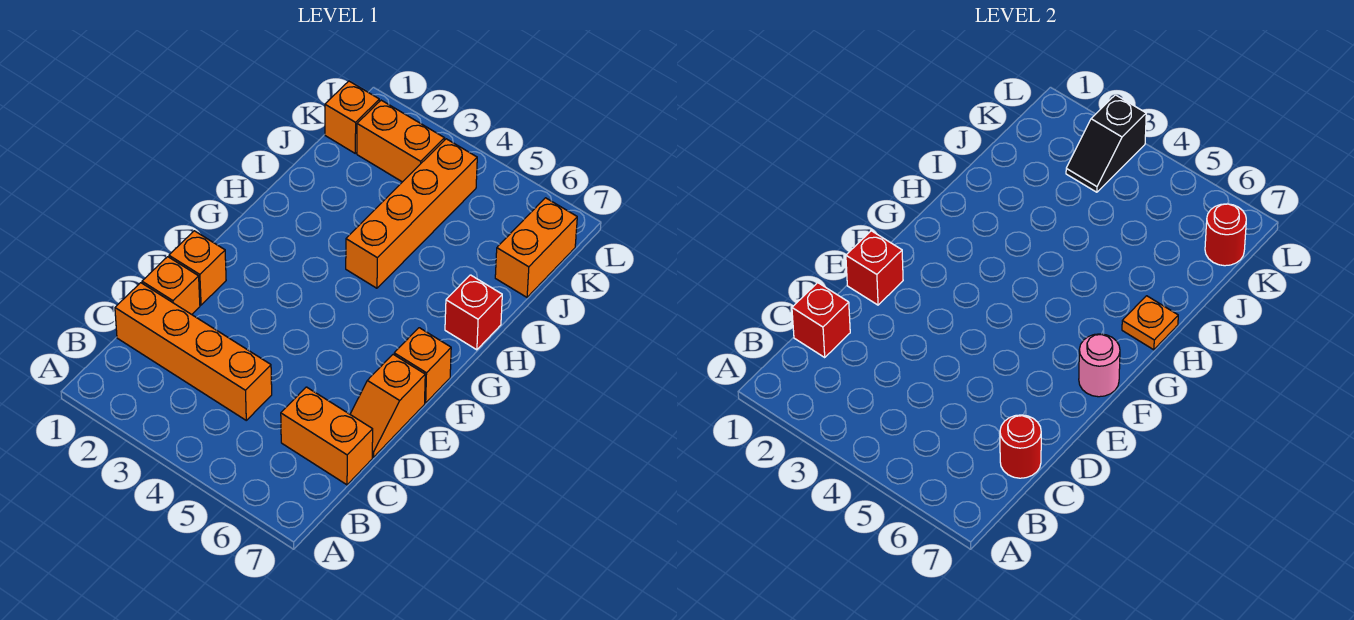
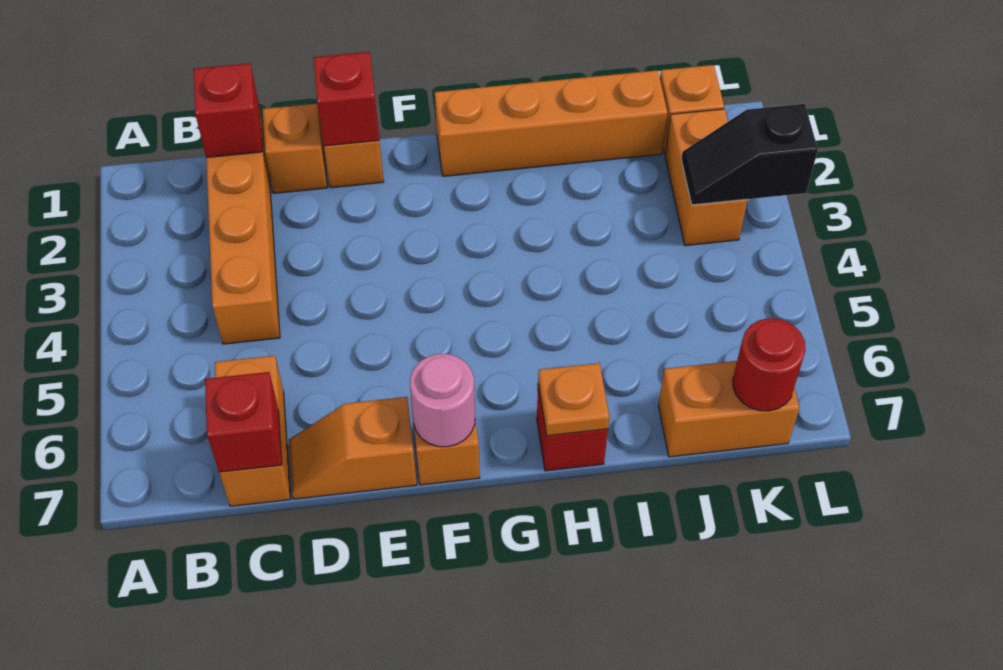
red round brick C7 level 2 -> red brick C7 level 2
orange brick H4:K4 level 1 -> orange brick G1:J1 level 1

